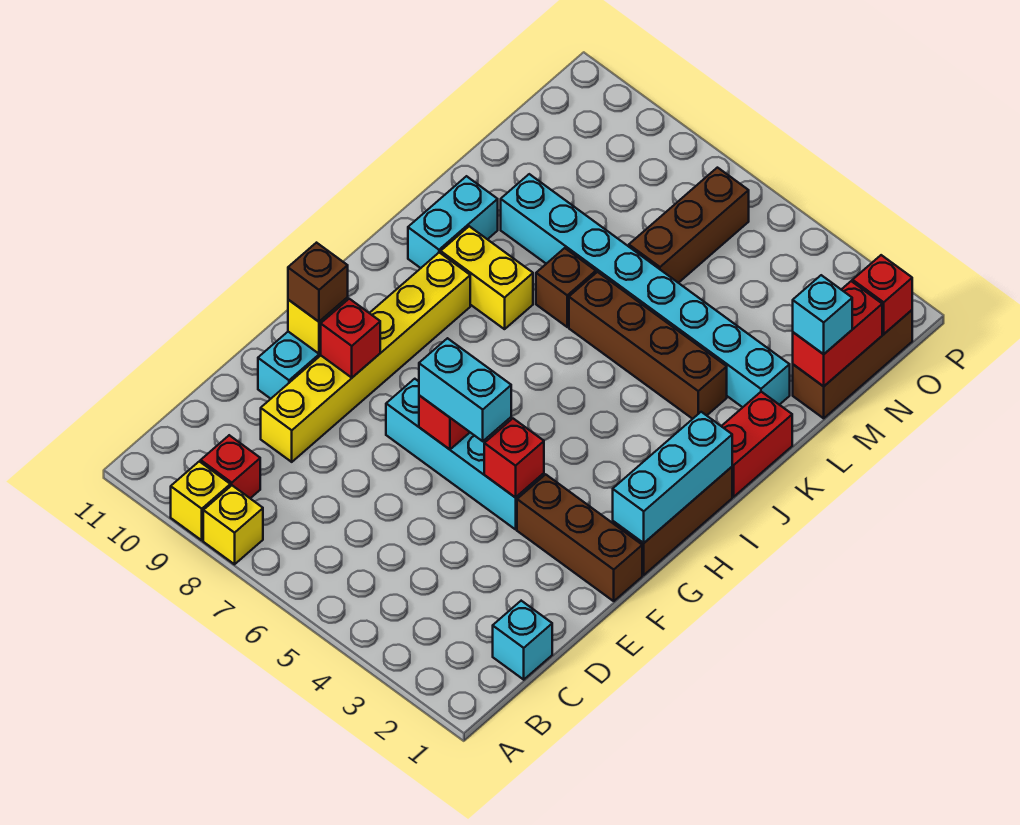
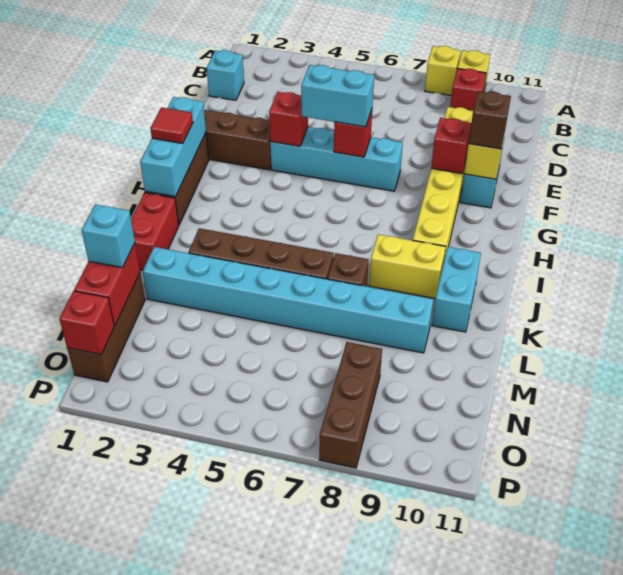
none -> red tile H1 level 3
brown brick M6:O6 level 1 -> brown brick N8:P8 level 1

